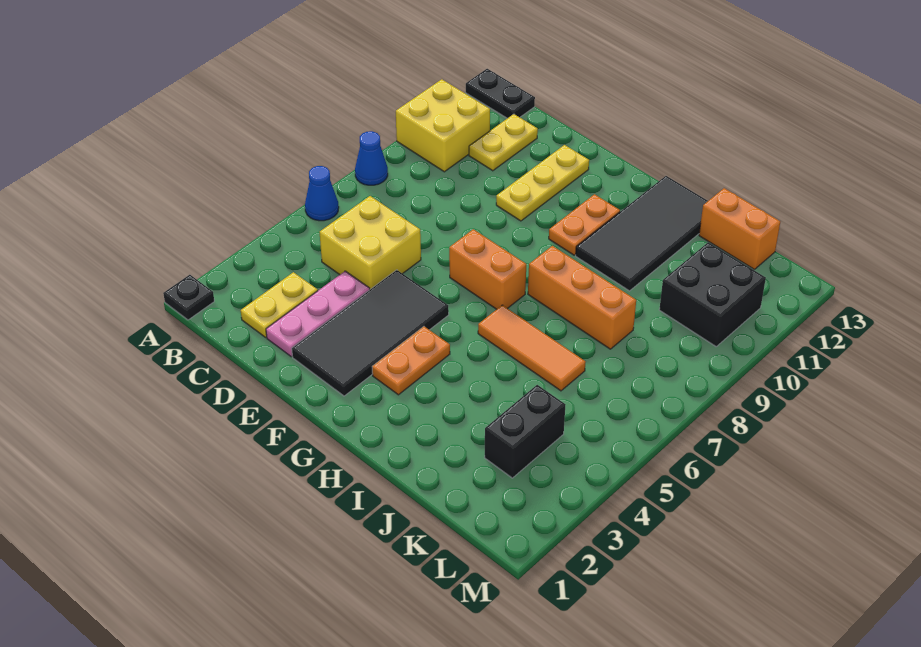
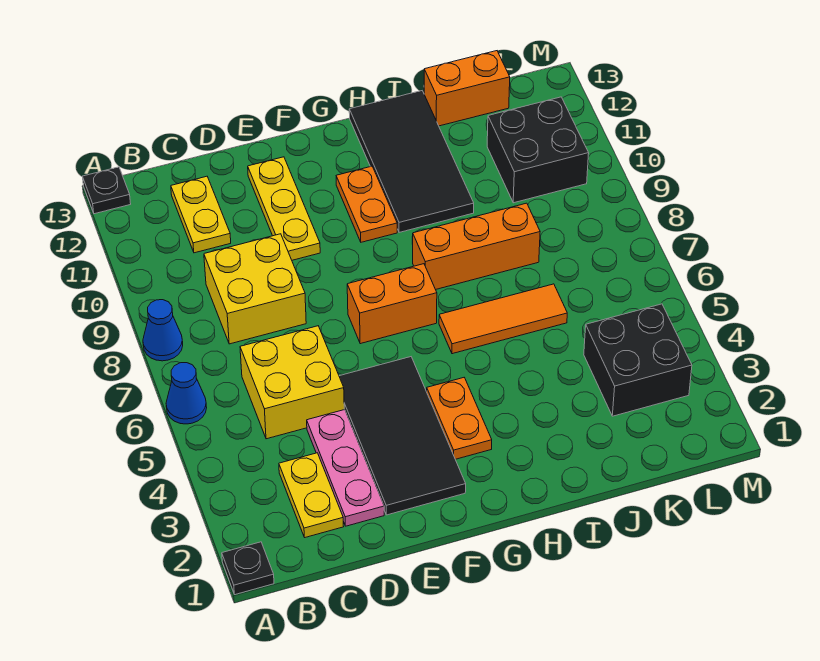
yellow brick A10:B11 level 1 -> yellow brick C8:D9 level 1
black plate A13:B13 level 1 -> black plate A13 level 1
black brick K3:K4 level 1 -> black brick K3:L4 level 1

